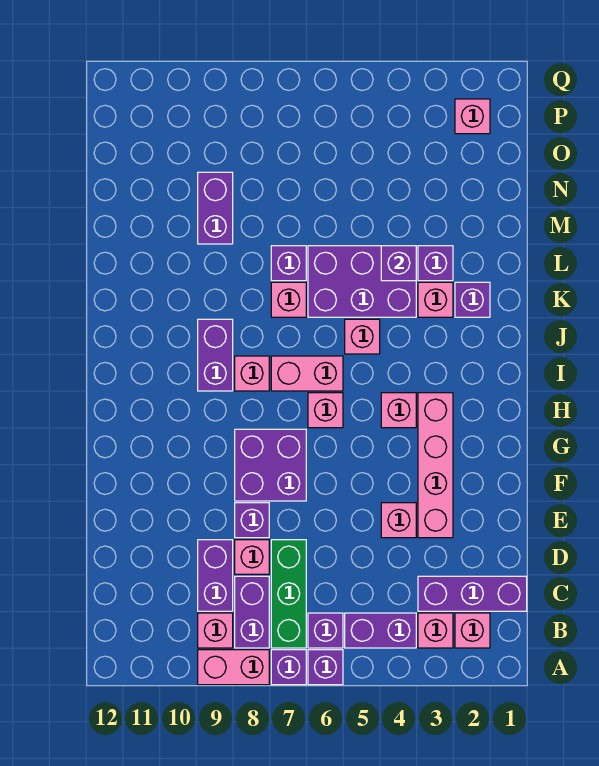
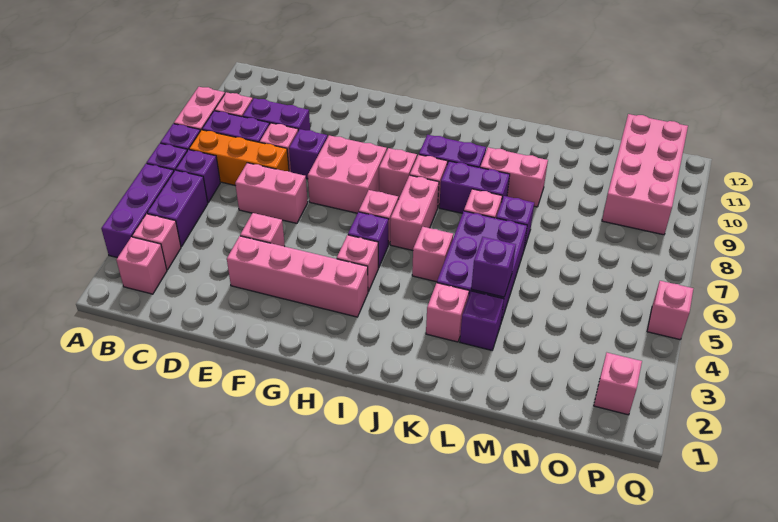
green brick B7:D7 level 1 -> orange brick B7:D7 level 1
purple brick C1:C3 level 1 -> purple brick A3:A5 level 1
none -> pink brick D6:E6 level 1
purple brick F7:G8 level 1 -> pink brick F7:G8 level 1
none -> pink brick H8 level 1
purple brick K2 level 1 -> purple brick H5 level 1
none -> pink brick K9:L9 level 1
purple brick M9:N9 level 1 -> purple brick J8:K8 level 1
none -> pink brick O9:P12 level 1
none -> pink brick Q5 level 1

